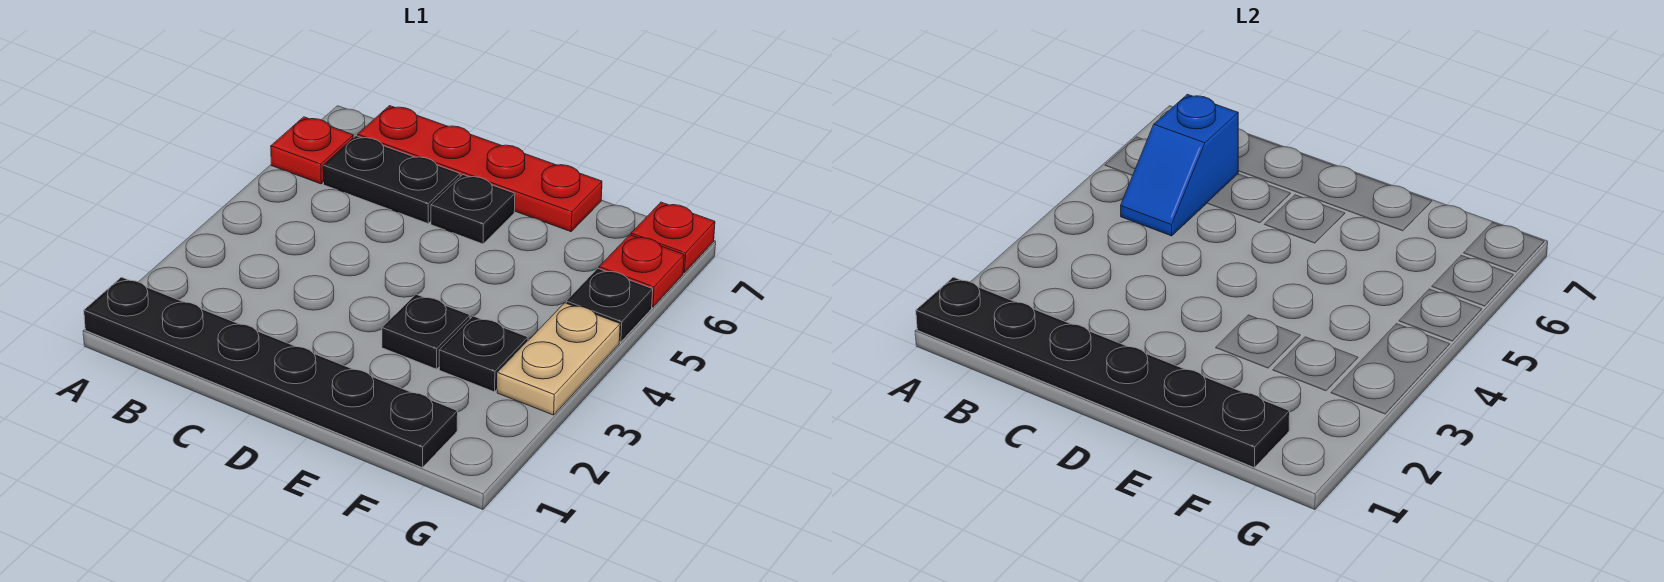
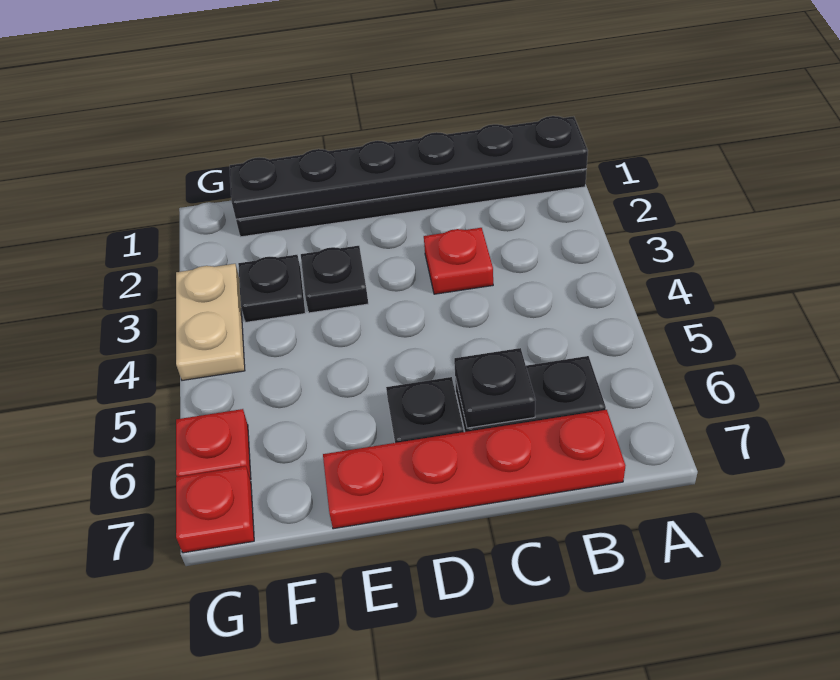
red plate A6 level 1 -> red plate C3 level 1
blue slope B5:B6 level 2 top 6 -> none
black plate G5 level 1 -> black plate C6 level 2

